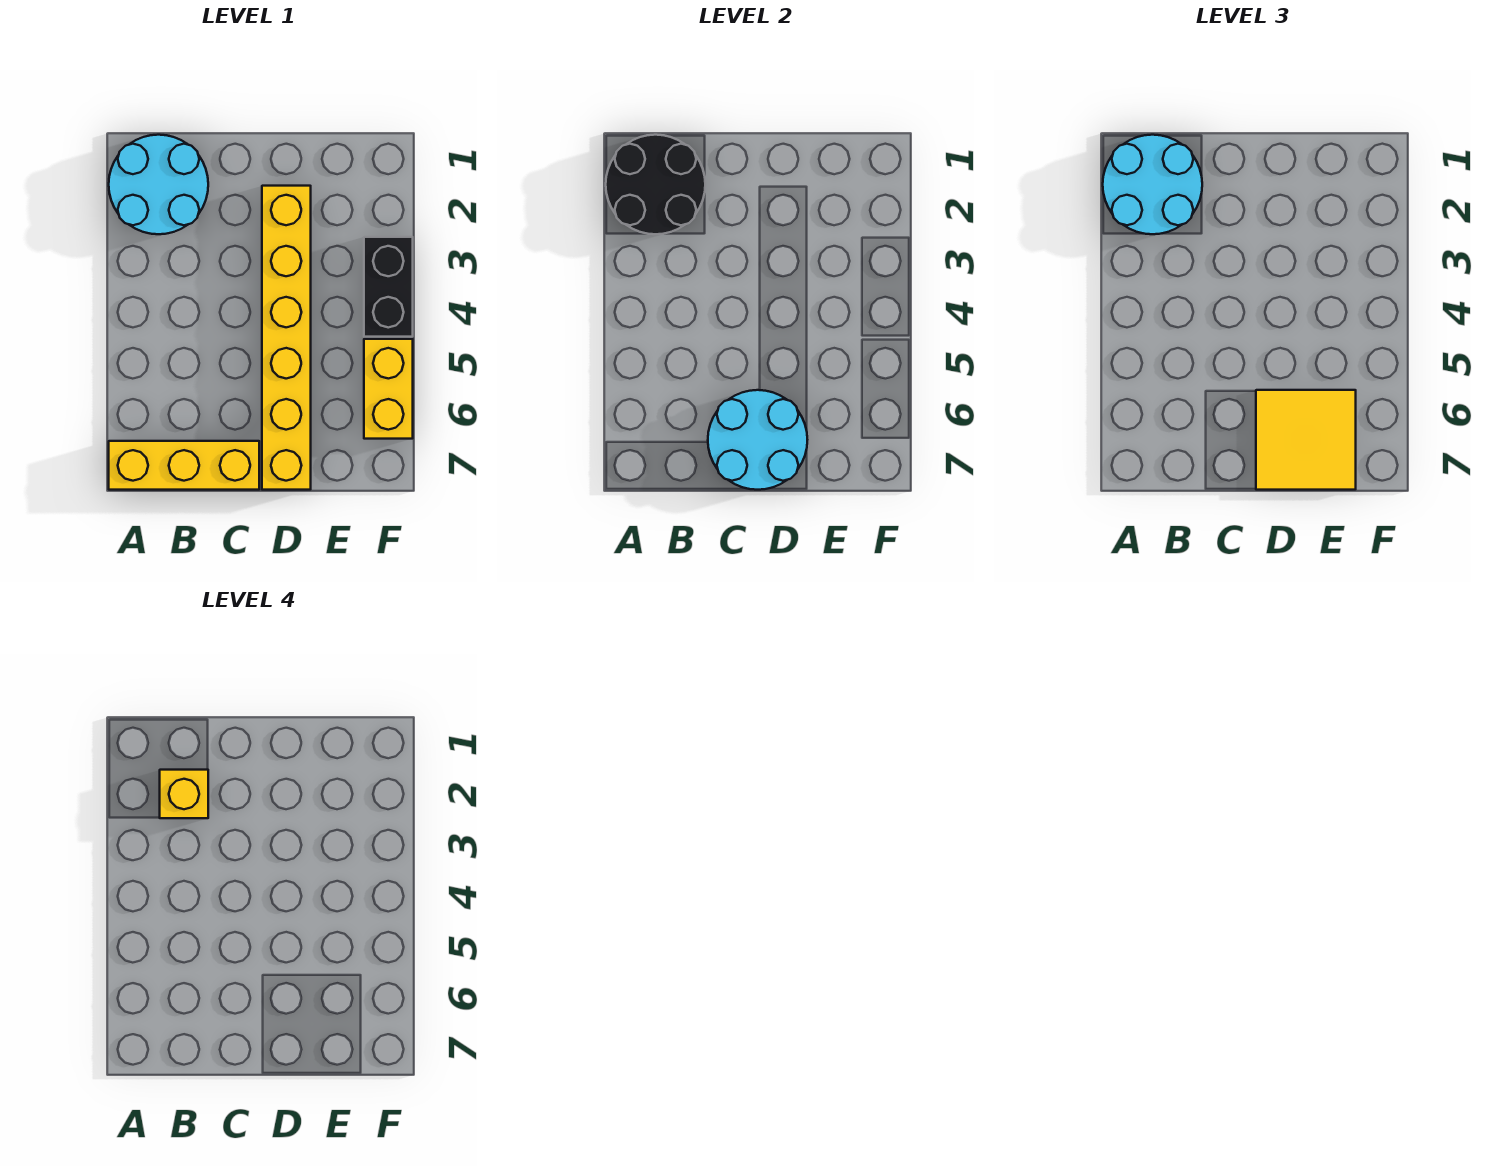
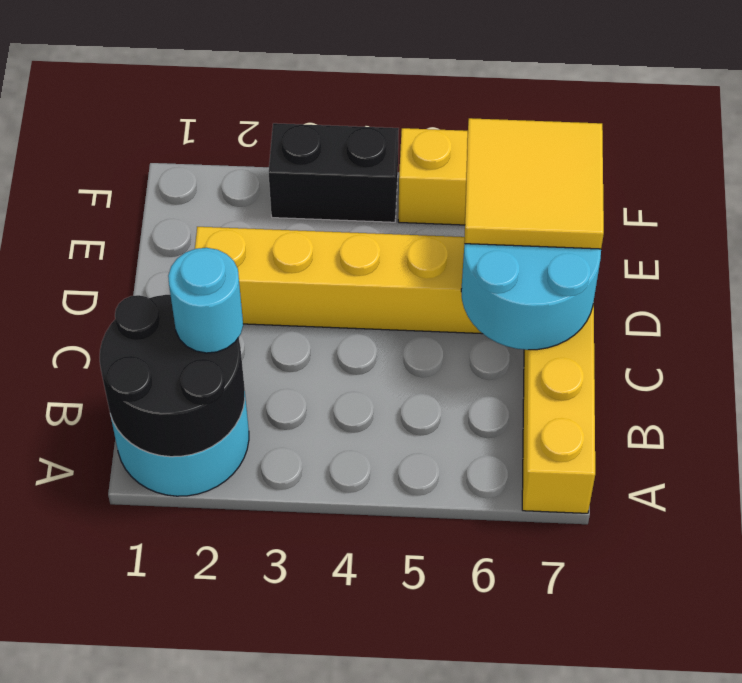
cyan round brick A1:B2 level 3 -> cyan round brick B2 level 3
yellow brick B2 level 4 -> none

